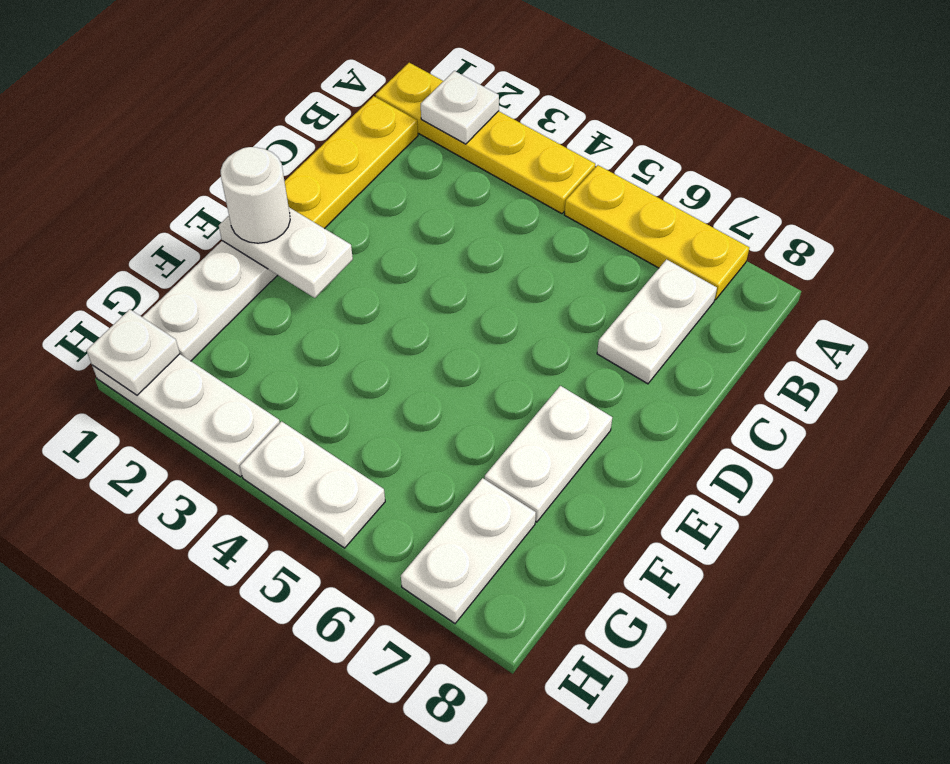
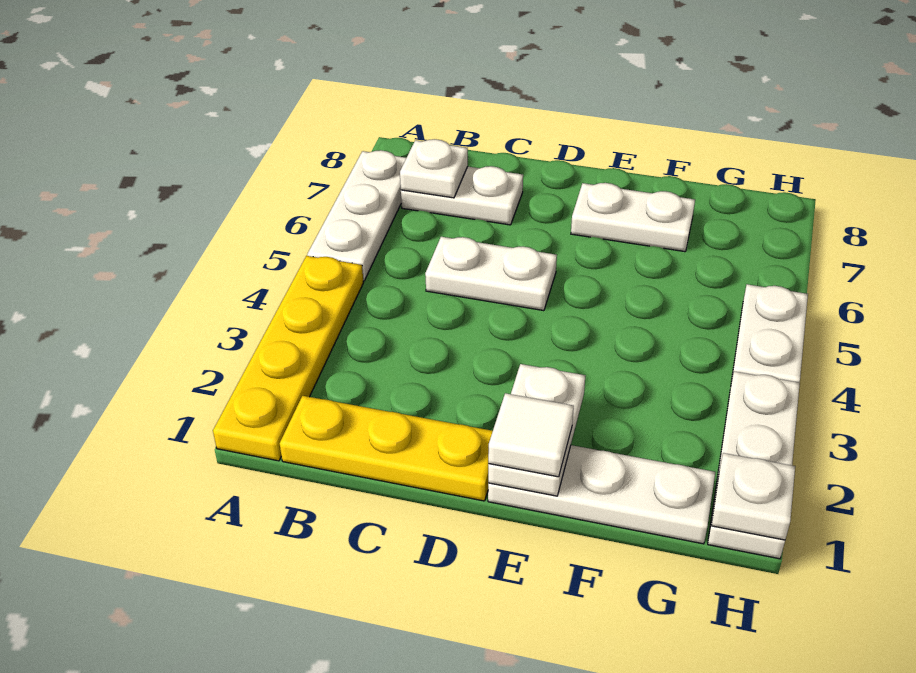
white plate A2 level 2 -> white plate B7 level 2
yellow plate A5:A7 level 1 -> white plate A5:A7 level 1
white round brick E1 level 3 -> white tile E1 level 3
white plate G7:H7 level 1 -> white plate C5:D5 level 1

